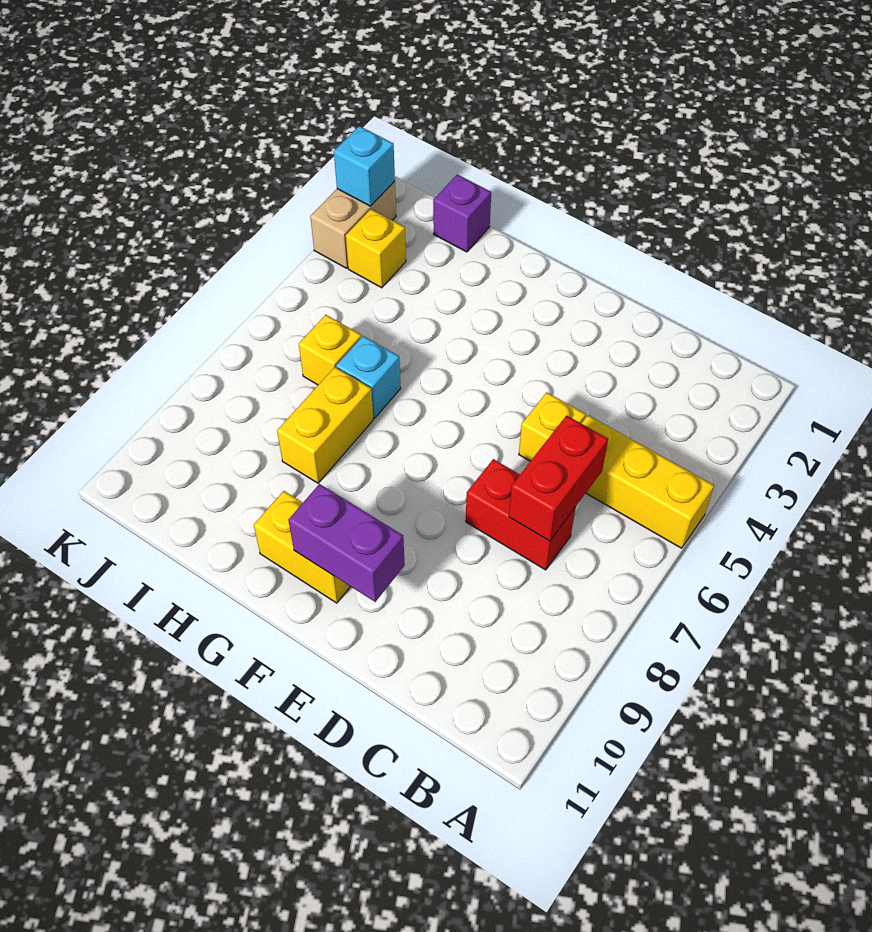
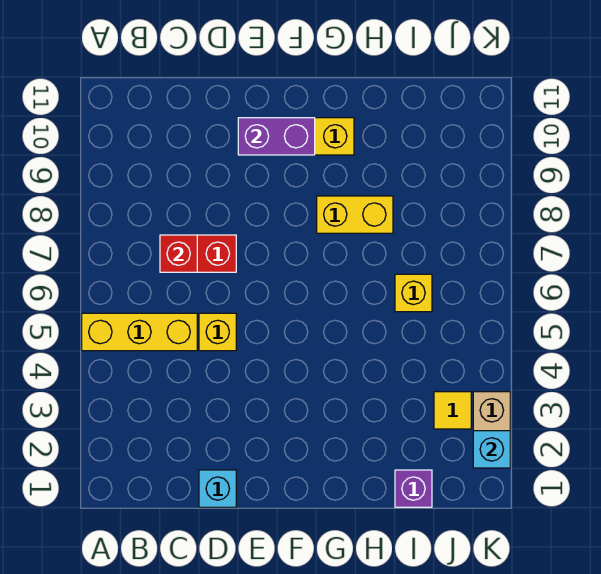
red brick C6:C7 level 2 -> red brick C7 level 2
cyan brick H6 level 1 -> cyan brick D1 level 1
yellow brick H7:H8 level 1 -> yellow brick G8:H8 level 1
yellow brick J3 level 1 -> yellow tile J3 level 1

